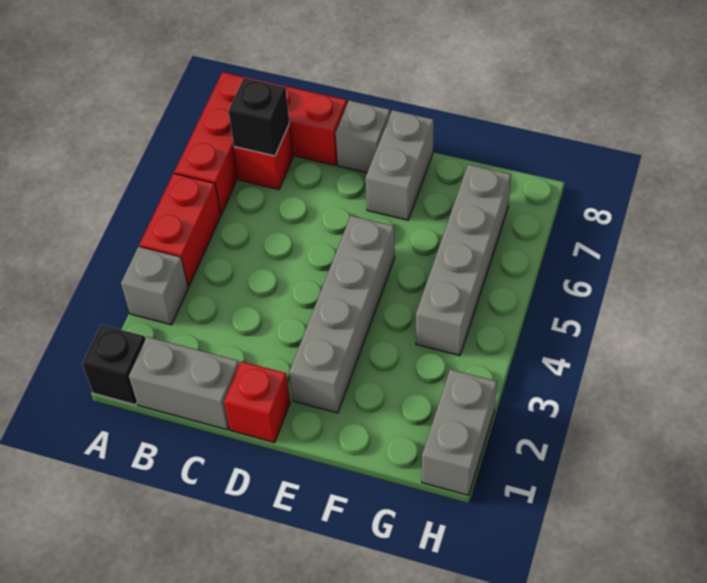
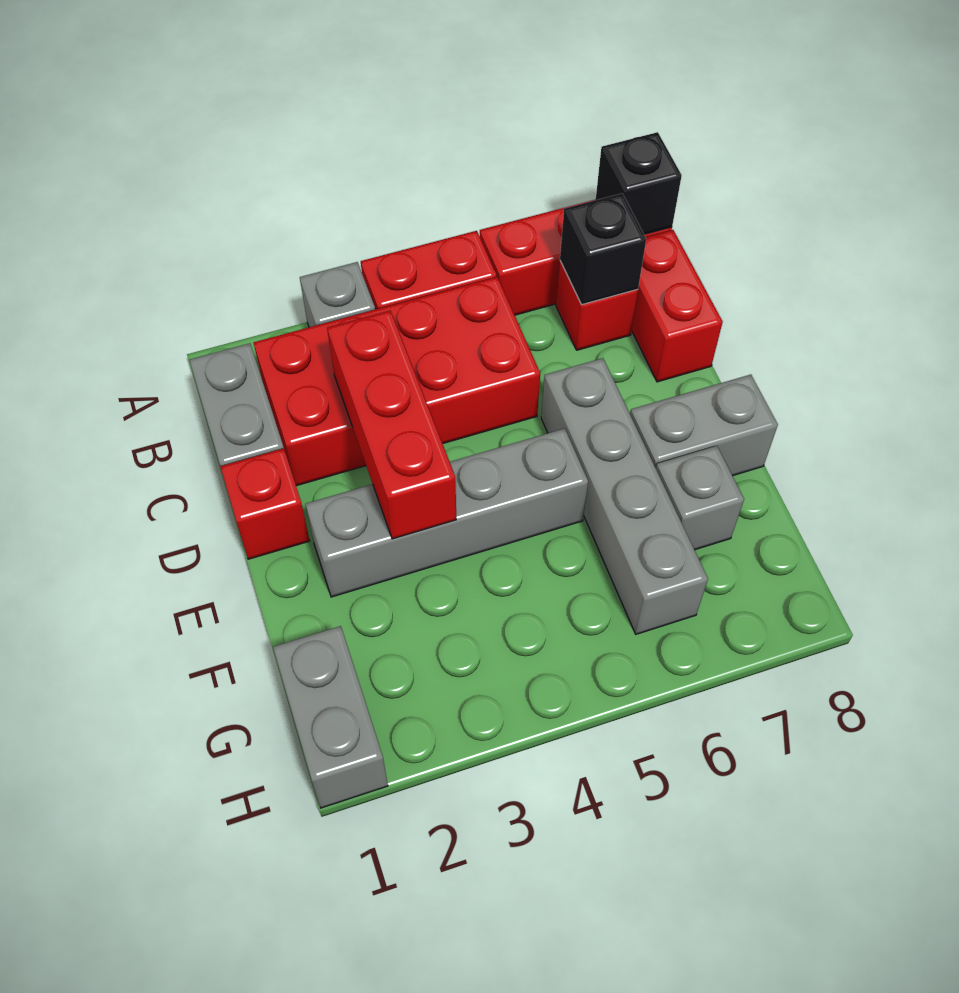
black brick A1 level 1 -> black brick A8 level 2
none -> red brick B2:C5 level 1
none -> red brick C3:E3 level 2
grey brick D8 level 1 -> grey brick F7 level 1
grey brick G4:G7 level 1 -> grey brick D6:G6 level 1
grey brick H1:H2 level 1 -> grey brick G1:H1 level 1

